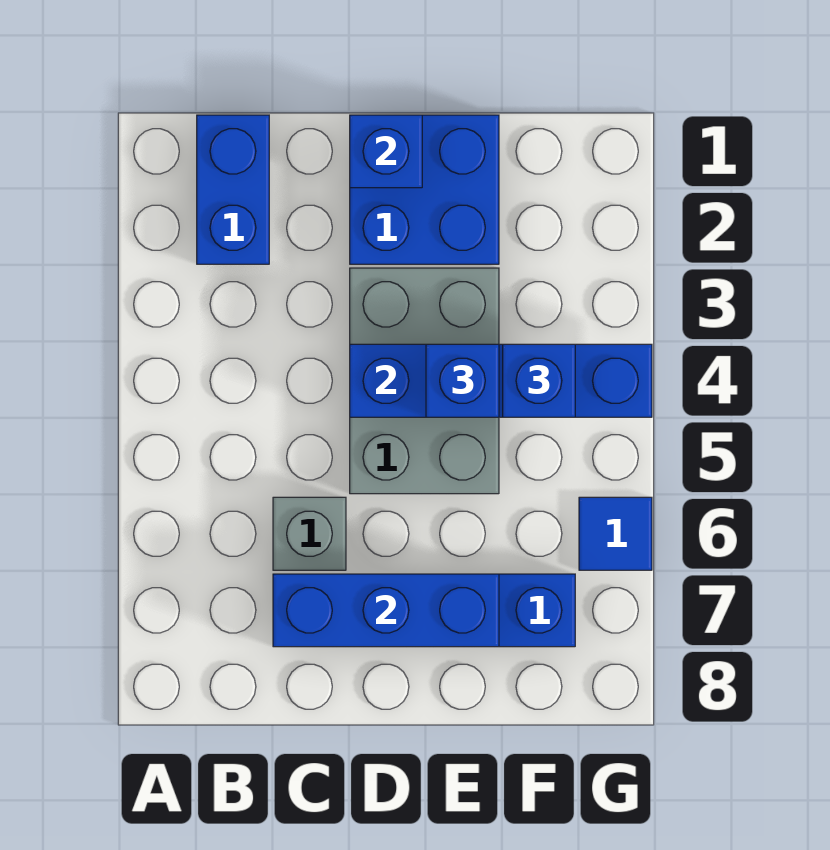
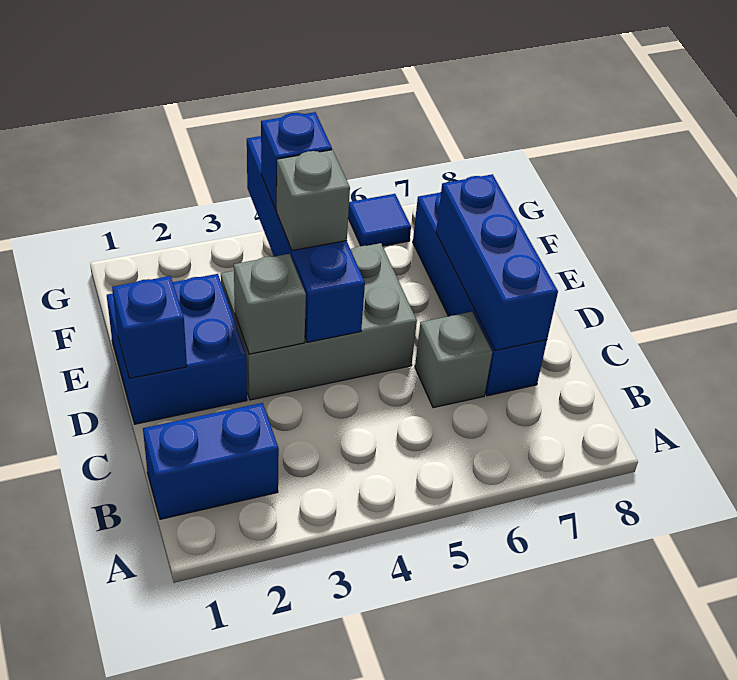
none -> grey brick D3 level 2
blue brick E4 level 3 -> grey brick E4 level 3

